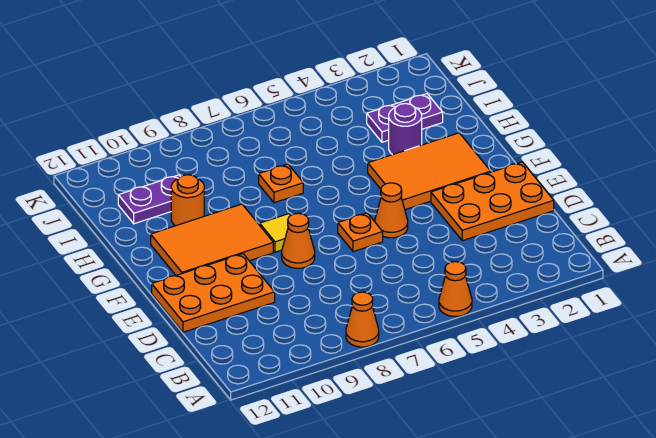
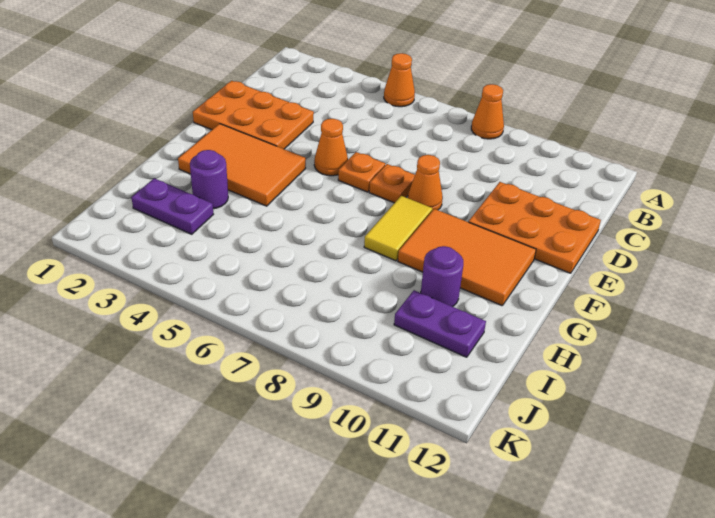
yellow tile F8 level 1 -> yellow tile F8:G8 level 1
orange plate H7 level 1 -> orange plate E7 level 1
orange round brick H10 level 1 -> purple round brick H10 level 1

